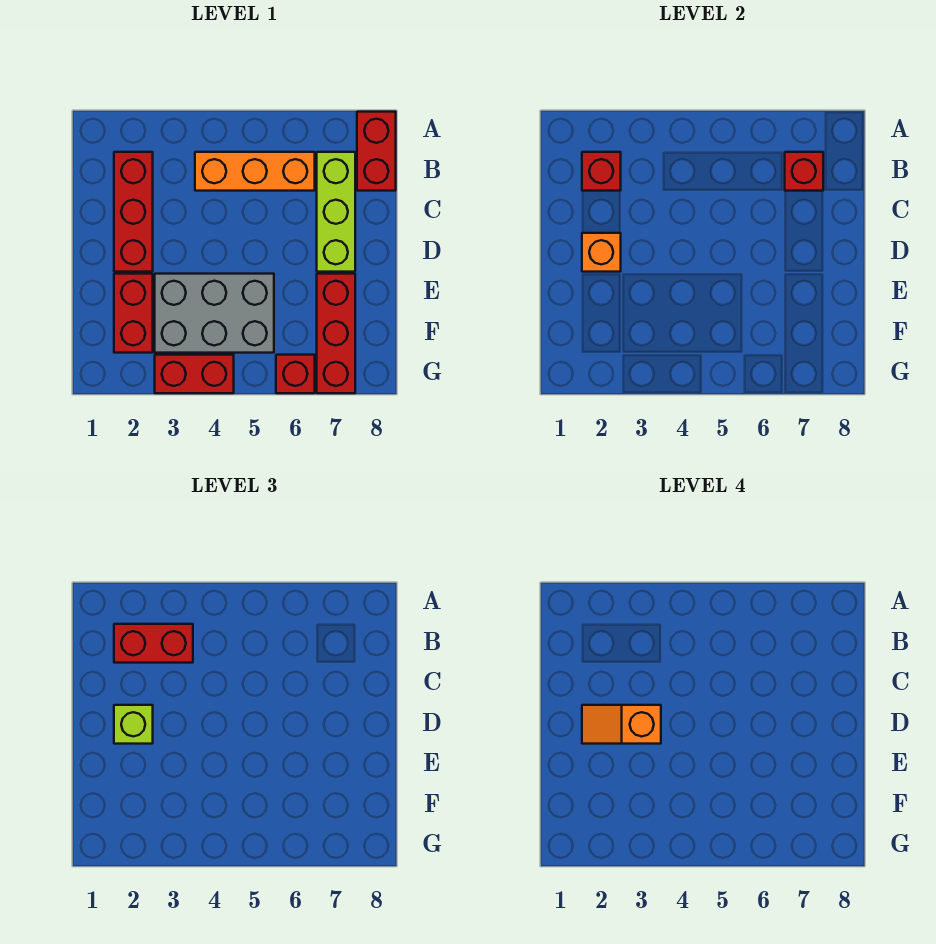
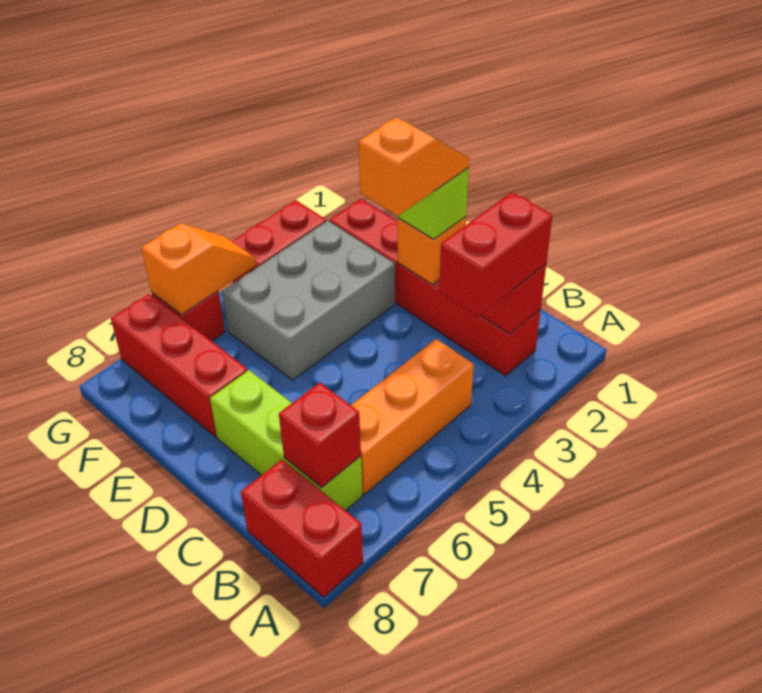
none -> orange slope G5:G6 level 2 top 6

